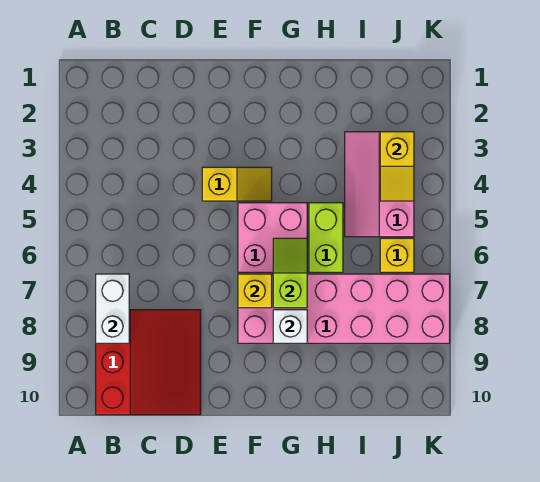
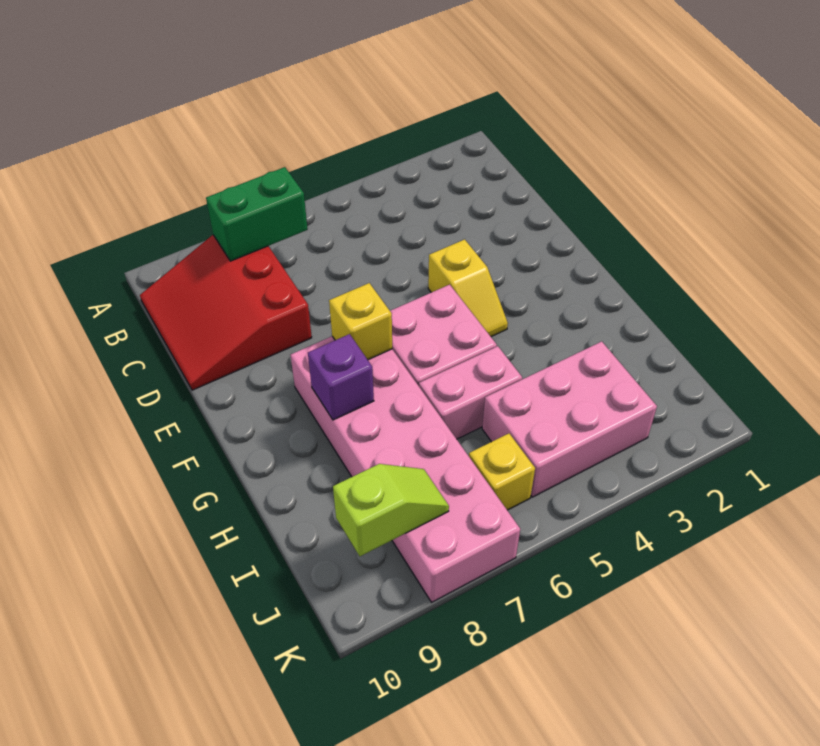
white brick B7:B8 level 2 -> green brick B7:B8 level 2
red slope B8:D10 level 1 top B -> red slope B8:D10 level 1 top 8
lime slope G6:G7 level 2 top 7 -> lime slope J8:J9 level 2 top 9
white brick G8 level 2 -> purple brick G8 level 2
lime brick H5:H6 level 1 -> pink brick H5:H6 level 1
pink slope I3:J5 level 1 top J -> pink brick I3:J5 level 1
yellow slope J3:J4 level 2 top 3 -> none

